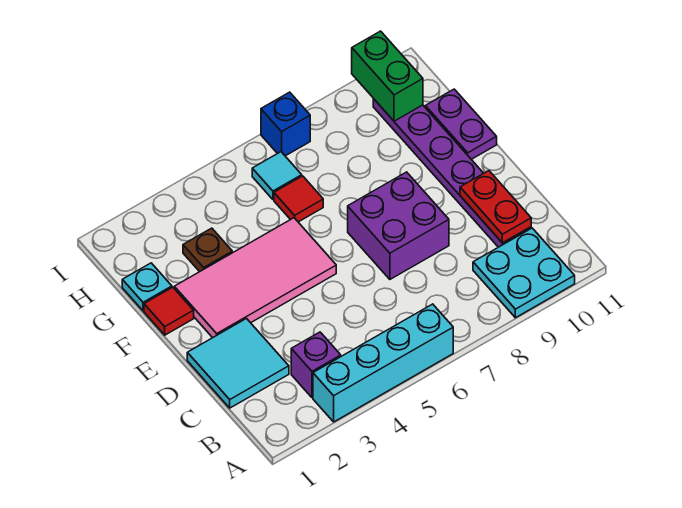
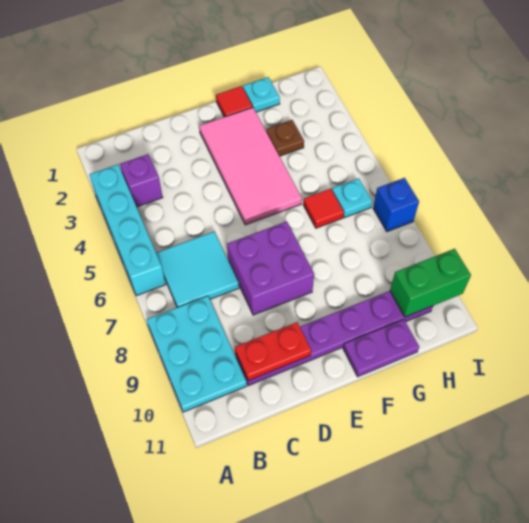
cyan plate A9:B10 level 1 -> cyan plate A8:B10 level 1
cyan tile C1:D2 level 1 -> cyan tile B6:C7 level 1
cyan tile H6 level 1 -> cyan plate H6 level 1

